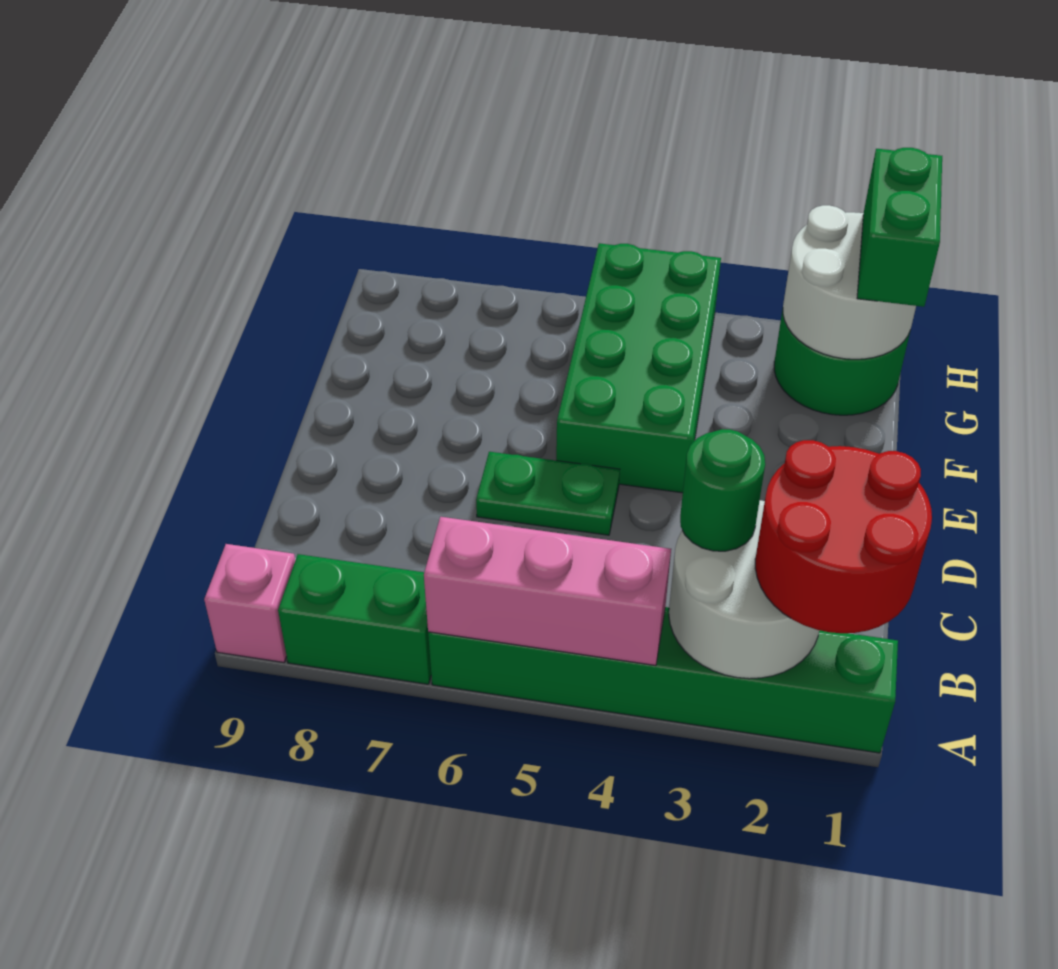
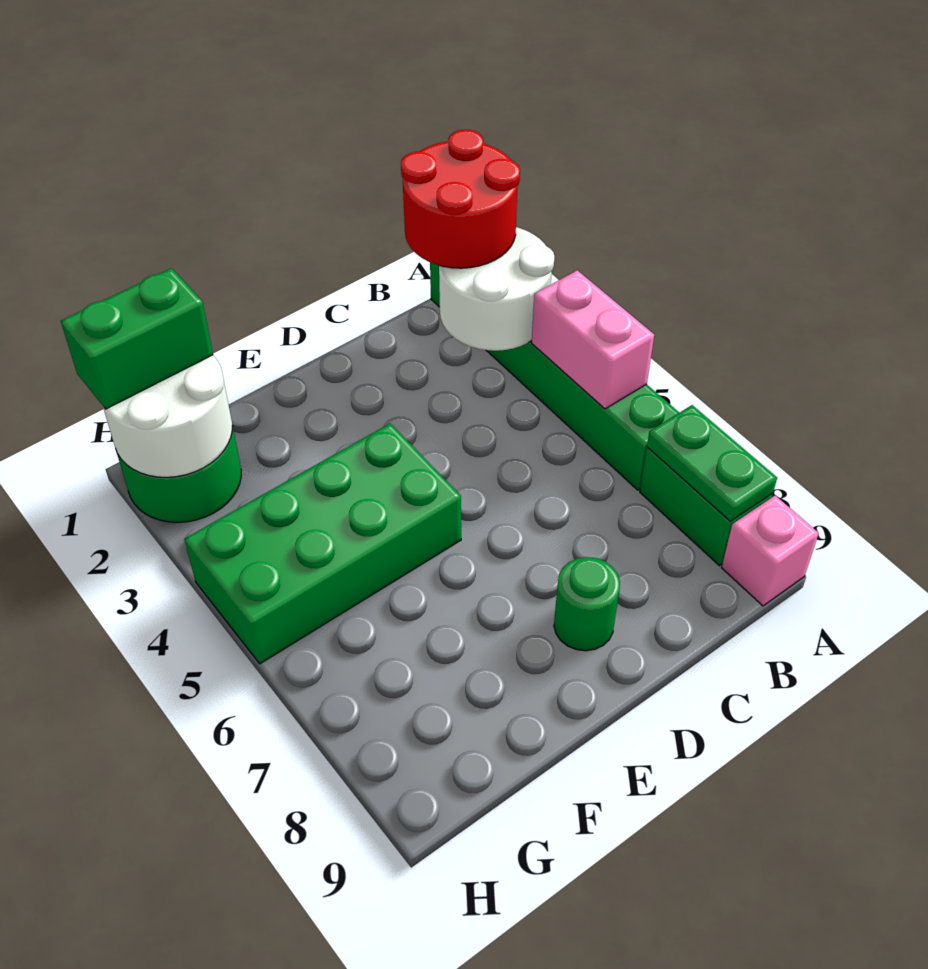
pink brick A4:A6 level 2 -> pink brick A4:A5 level 2
green round brick B3 level 3 -> green round brick D8 level 1
green plate D5:D6 level 1 -> green plate A7:A8 level 2

